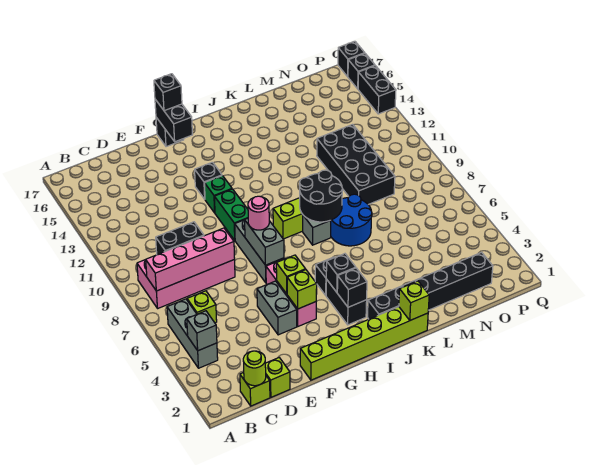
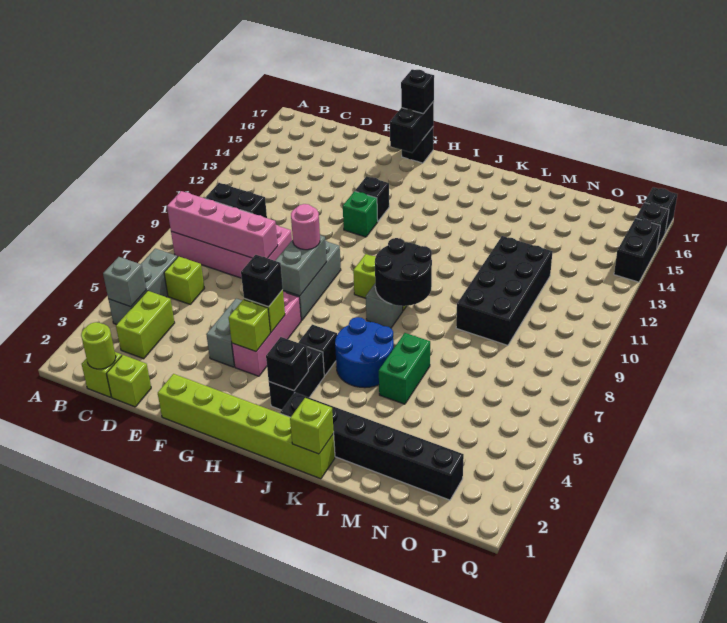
none -> lime brick C3:C4 level 1
green brick G10:G11 level 1 -> green brick L5:L6 level 1
black brick I4 level 2 -> black brick G5 level 3
blue round brick K7:L8 level 1 -> blue round brick J5:K6 level 1

